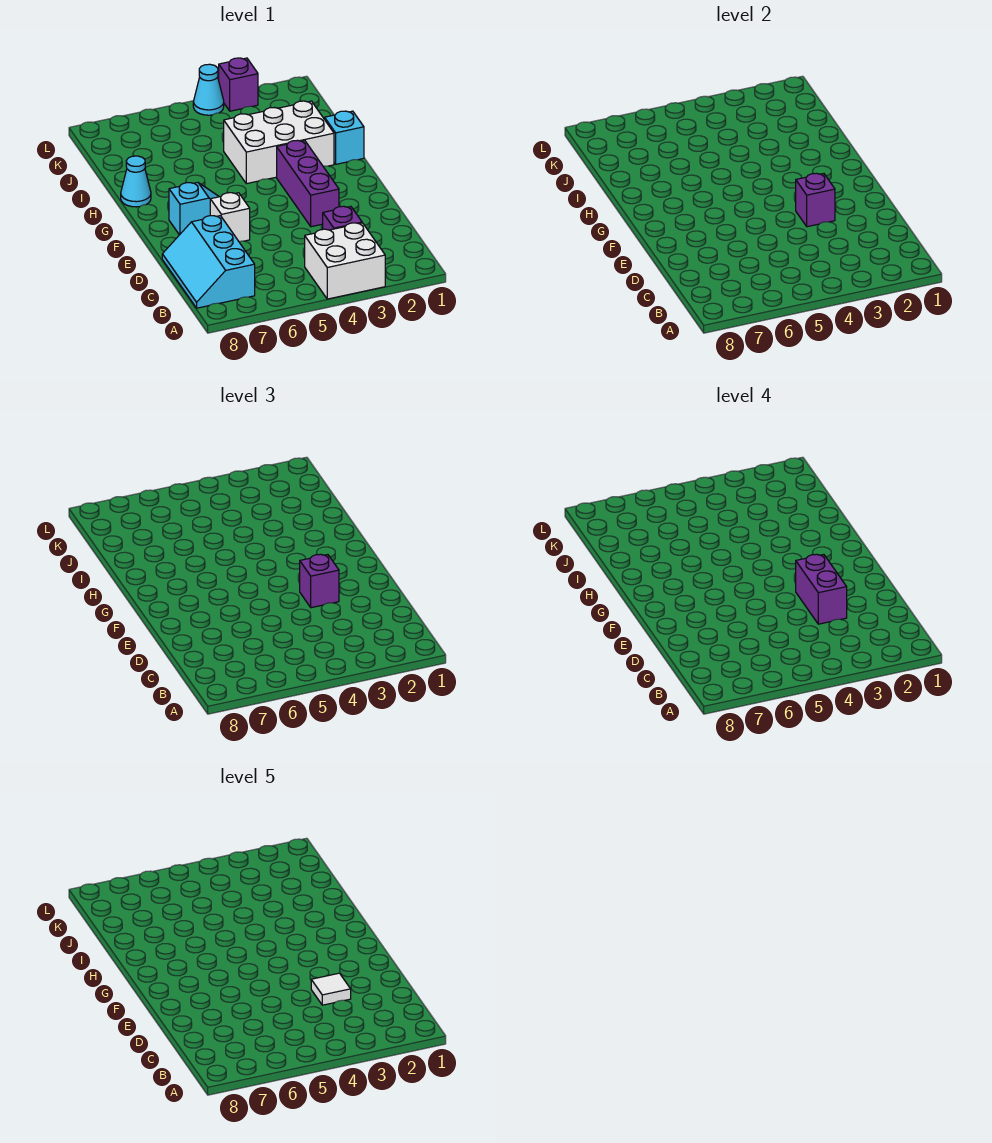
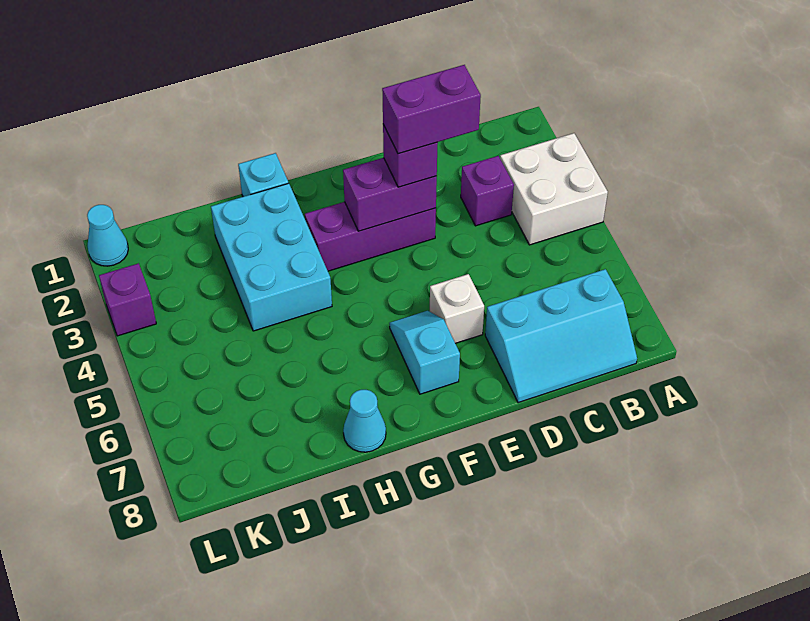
white tile D3 level 5 -> none
purple brick E3 level 2 -> purple brick E3:F3 level 2
white brick H2:I4 level 1 -> cyan brick H2:I4 level 1
cyan cone L4 level 1 -> cyan cone L1 level 1

